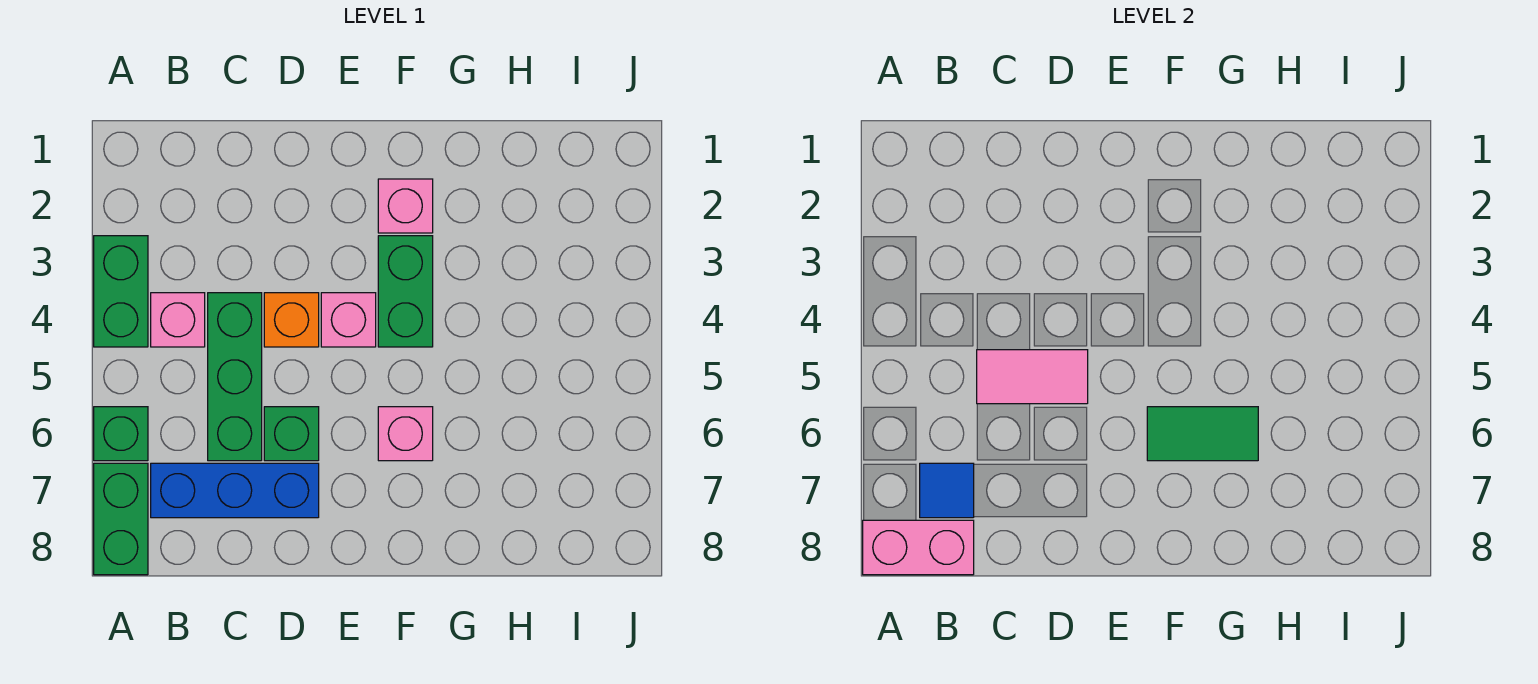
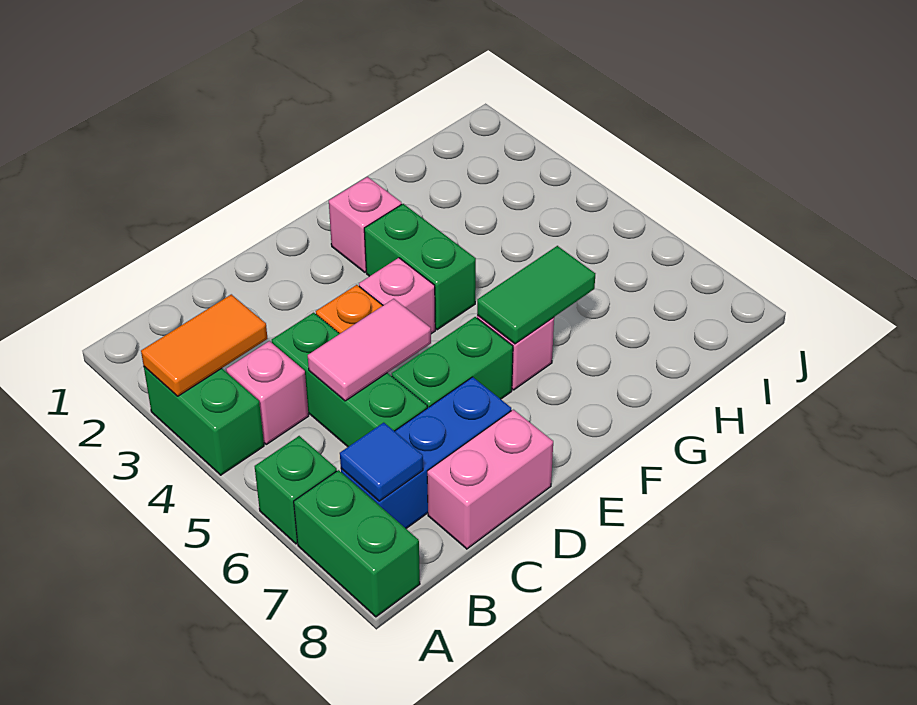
none -> orange tile A3:B3 level 2
pink brick A8:B8 level 2 -> pink brick C8:D8 level 1
green brick D6 level 1 -> green brick D6:E6 level 1

